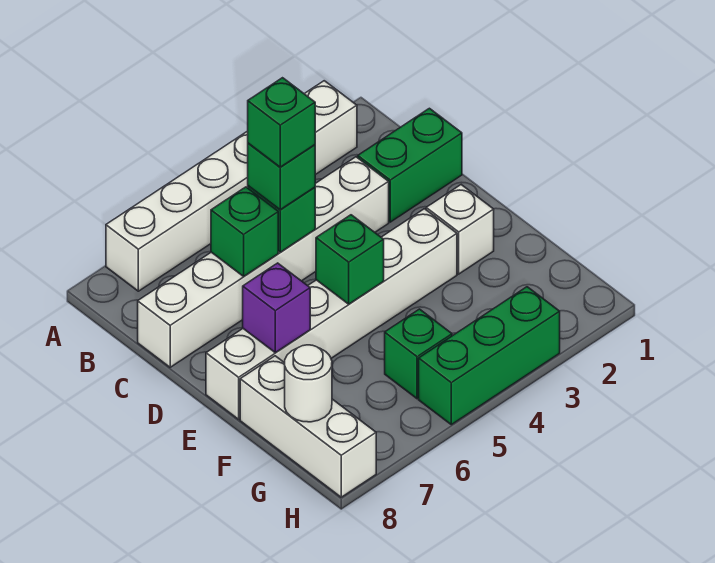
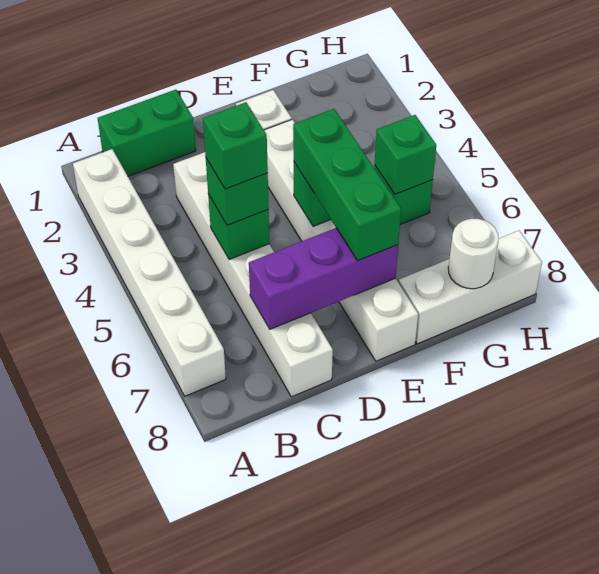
green brick C1:C2 level 1 -> green brick B1:C1 level 1
green brick C6 level 2 -> green brick G5 level 2
purple brick E7 level 2 -> purple brick C7:E7 level 2
green brick H3:H5 level 1 -> green brick E5:E7 level 3

